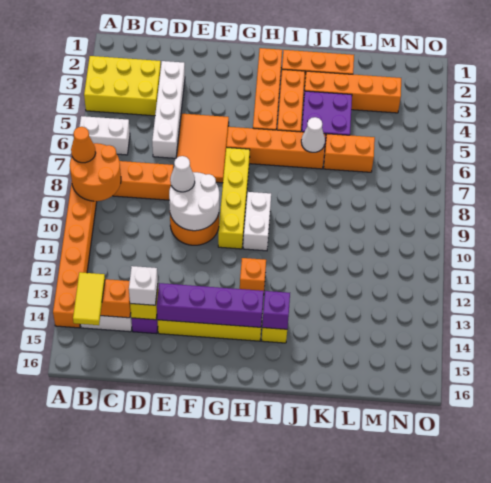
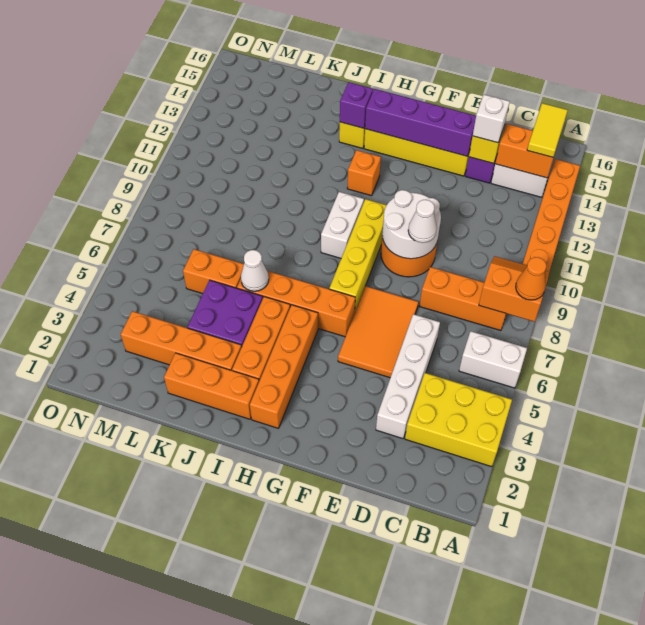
orange round brick A8:B9 level 2 -> orange slope A8:B9 level 2 top 8

